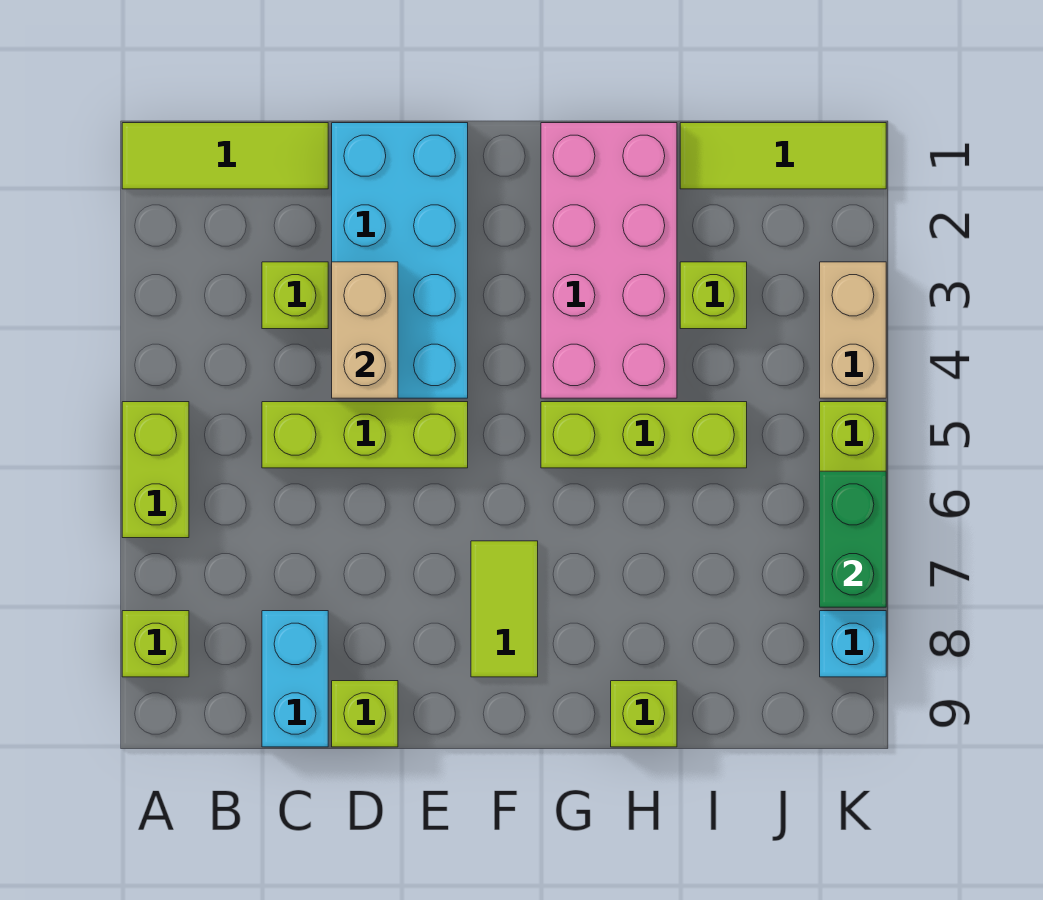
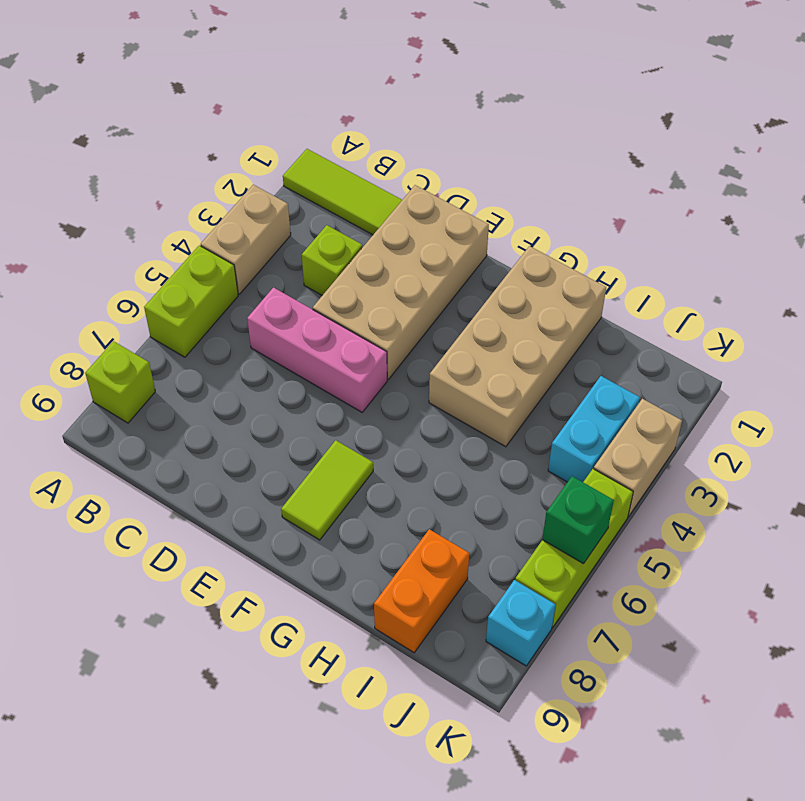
lime brick C5:E5 level 1 -> pink brick C5:E5 level 1
cyan brick C8:C9 level 1 -> cyan brick J3:J4 level 1
cyan brick D1:E4 level 1 -> tan brick D1:E4 level 1
tan brick D3:D4 level 2 -> tan brick A3:A4 level 1
lime brick D9 level 1 -> none
pink brick G1:H4 level 1 -> tan brick G1:H4 level 1
lime brick G5:I5 level 1 -> none
lime brick H9 level 1 -> none
lime tile I1:K1 level 1 -> none
lime brick I3 level 1 -> none
none -> orange brick I8:I9 level 1
green brick K6:K7 level 2 -> green brick K6 level 2

